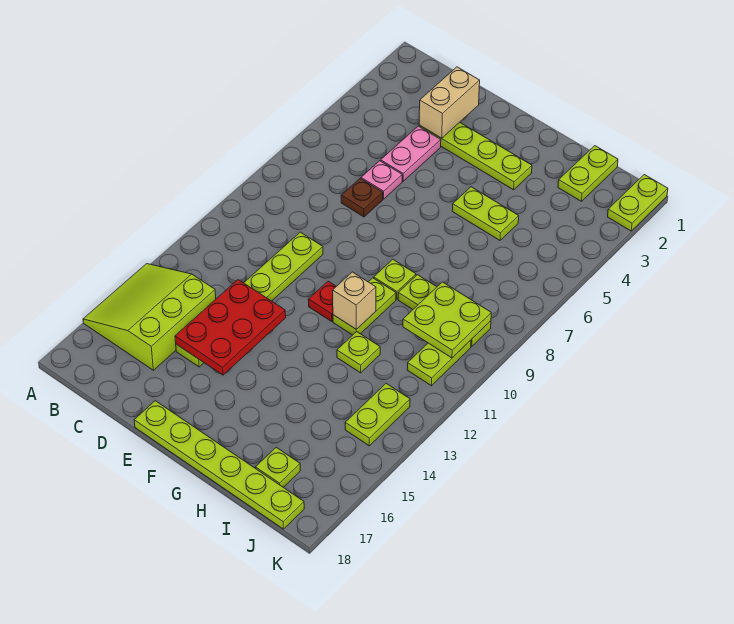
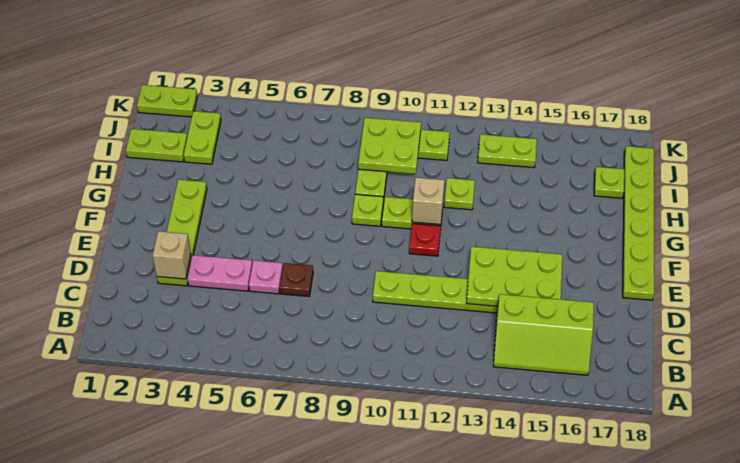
lime slope A14:C16 level 1 top C -> lime slope B14:C16 level 1 top C
tan brick D2:D3 level 2 -> tan brick D3 level 2
red plate D13:E15 level 2 -> lime plate D13:E15 level 2
lime plate G5:H5 level 1 -> lime plate I3:J3 level 1

